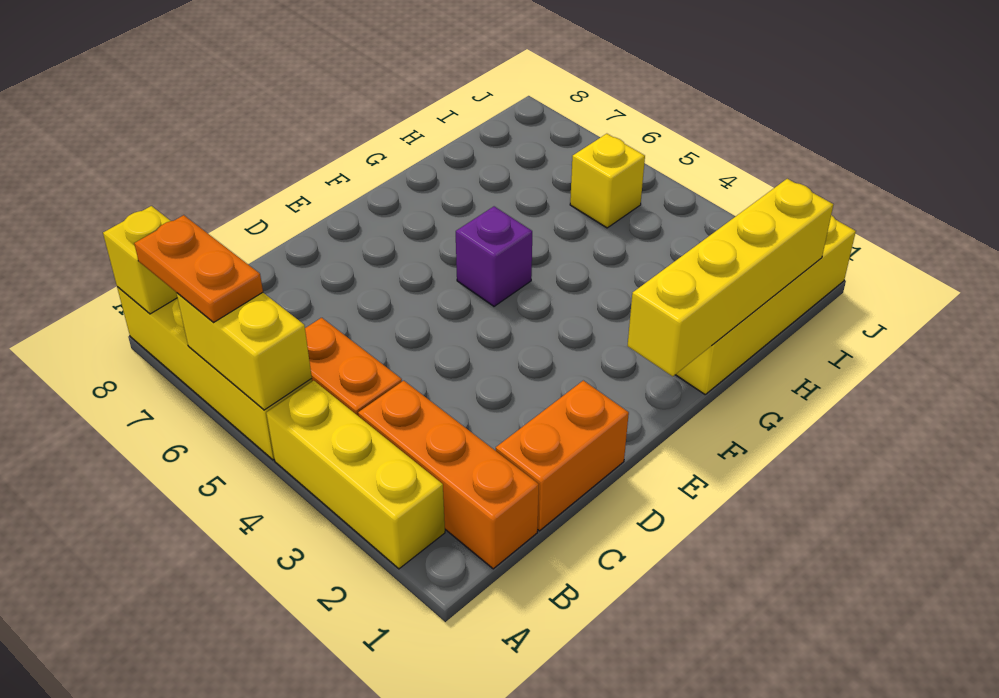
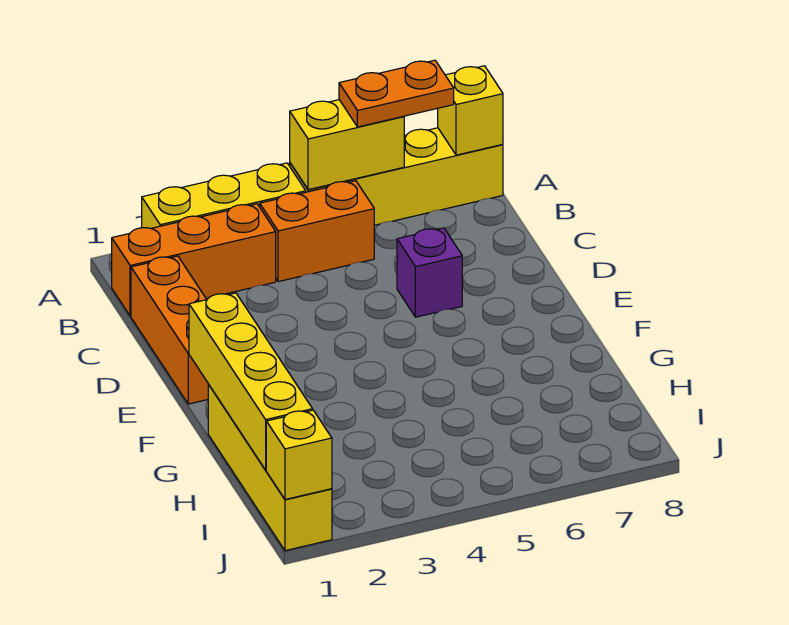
orange brick C1:D1 level 1 -> orange brick C1:E1 level 1
purple brick F5 level 1 -> purple brick D6 level 1
yellow brick I5 level 1 -> yellow brick J1 level 2

